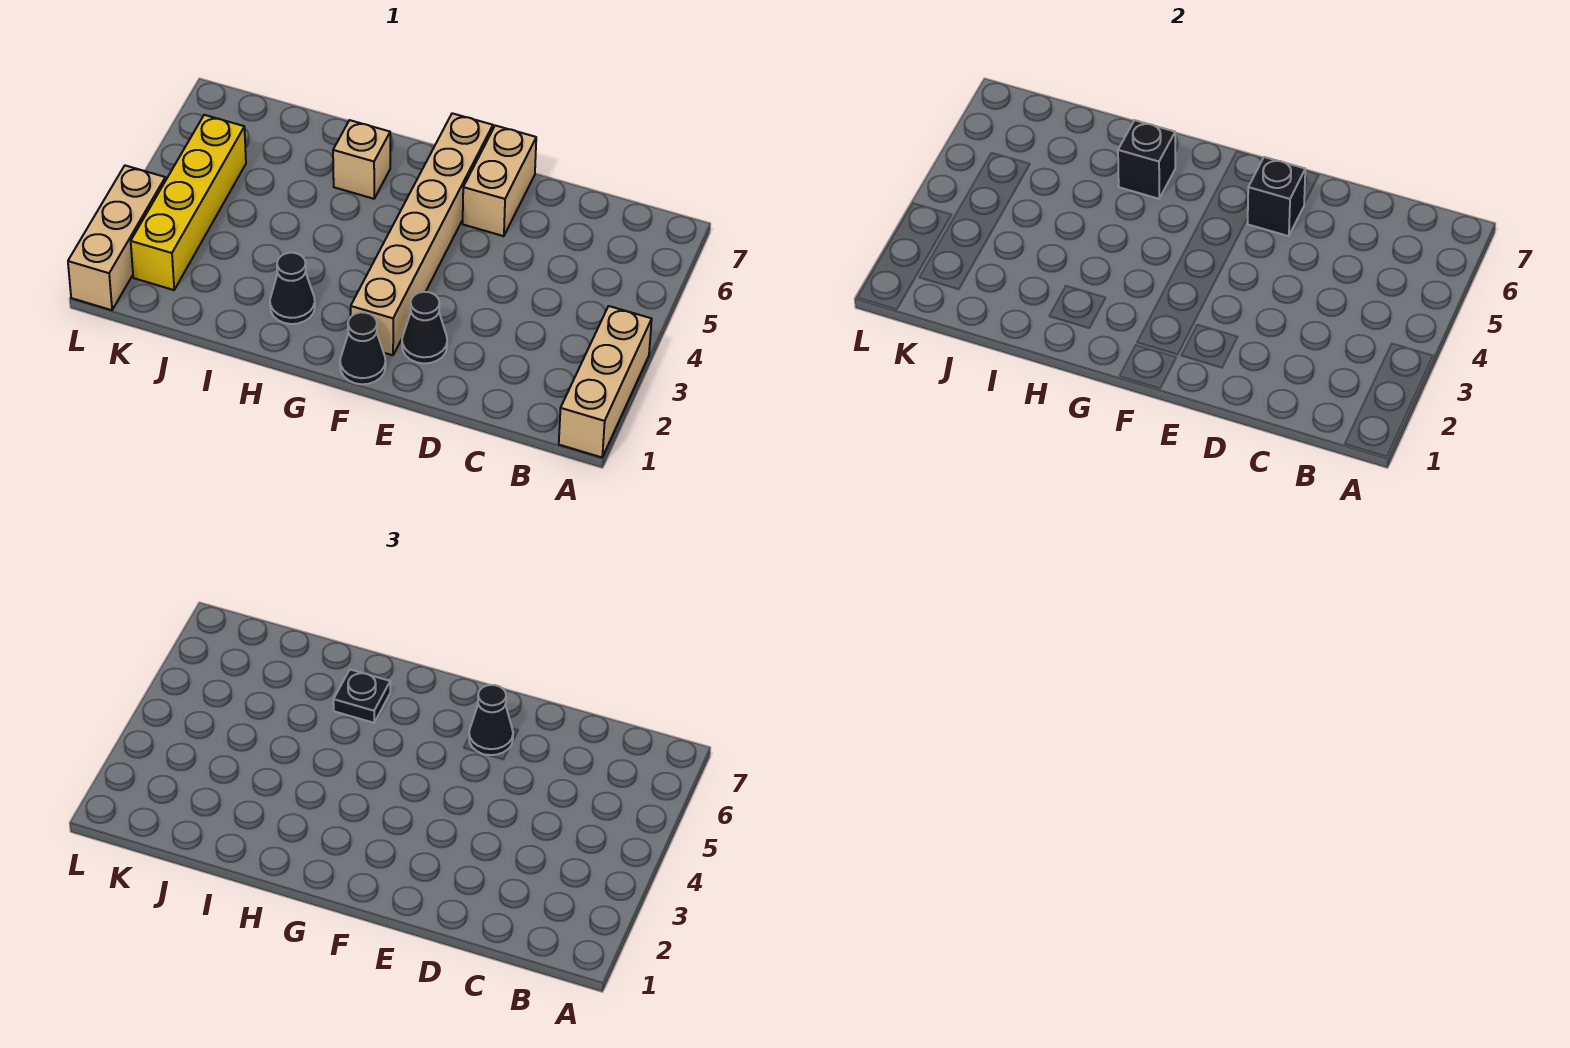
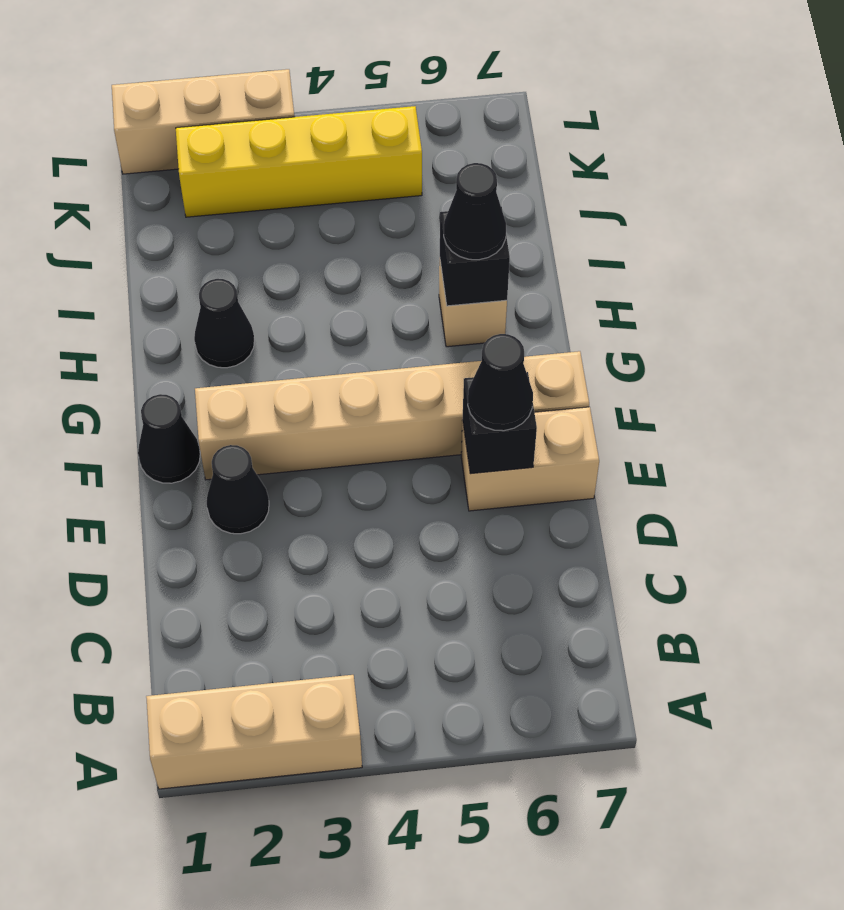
black plate H6 level 3 -> black cone H6 level 3

